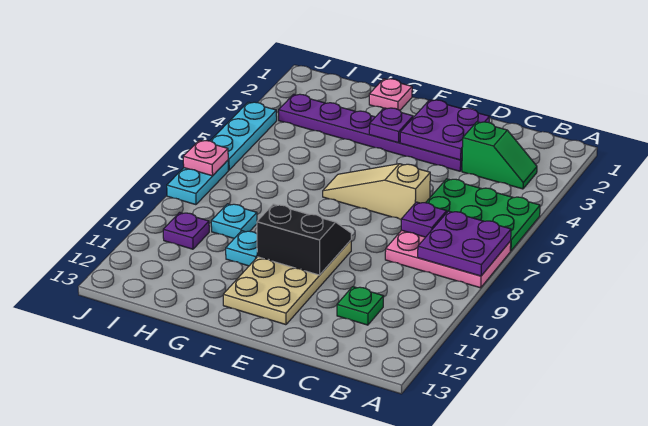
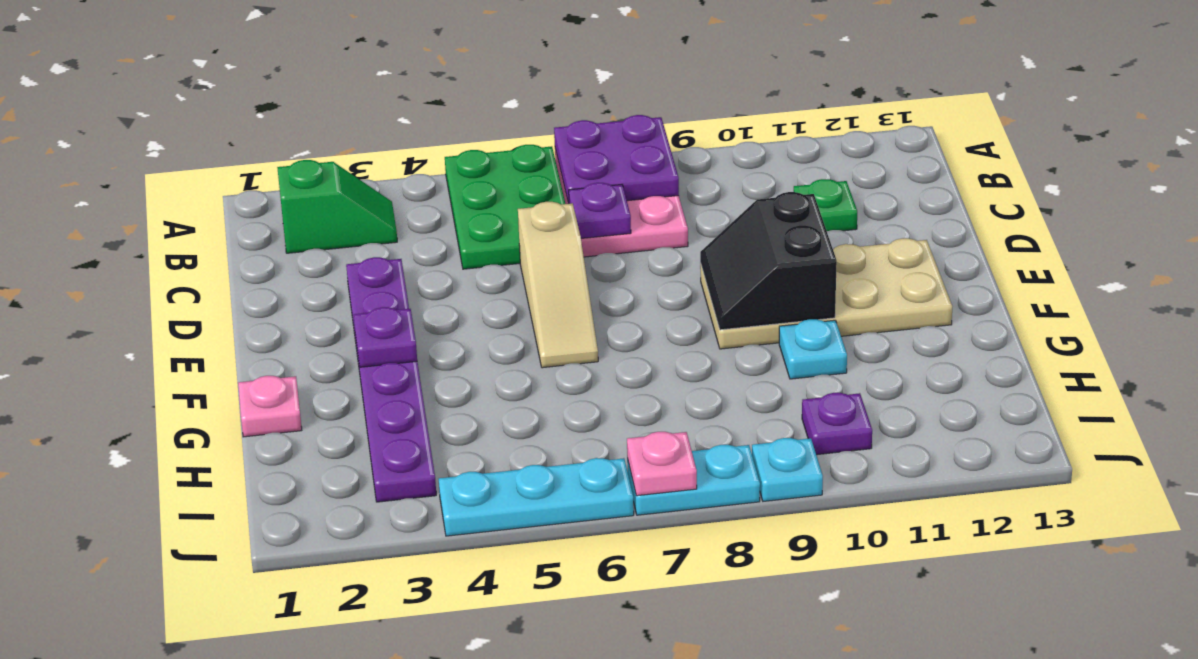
green slope B3:C3 level 1 top C -> green slope B2:B3 level 1 top 2
purple plate D2:E3 level 2 -> none
cyan plate H9 level 1 -> cyan plate J9 level 1

